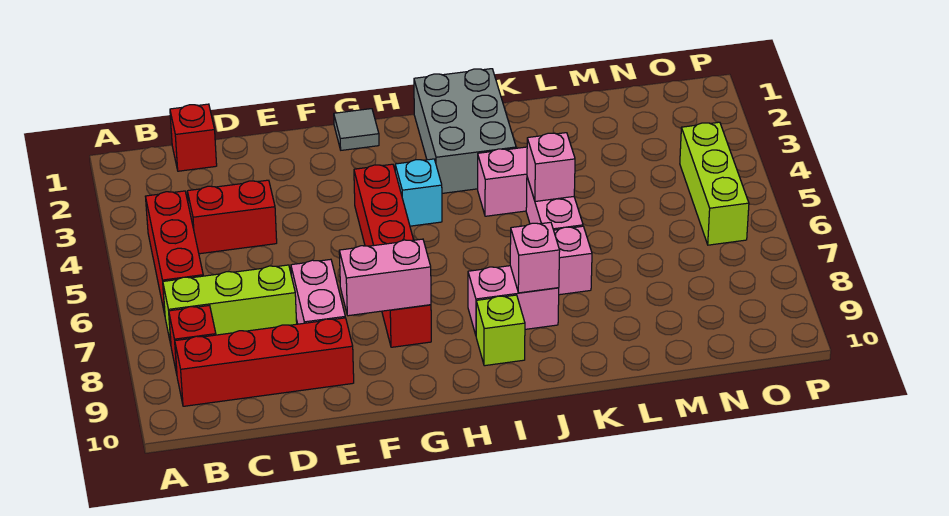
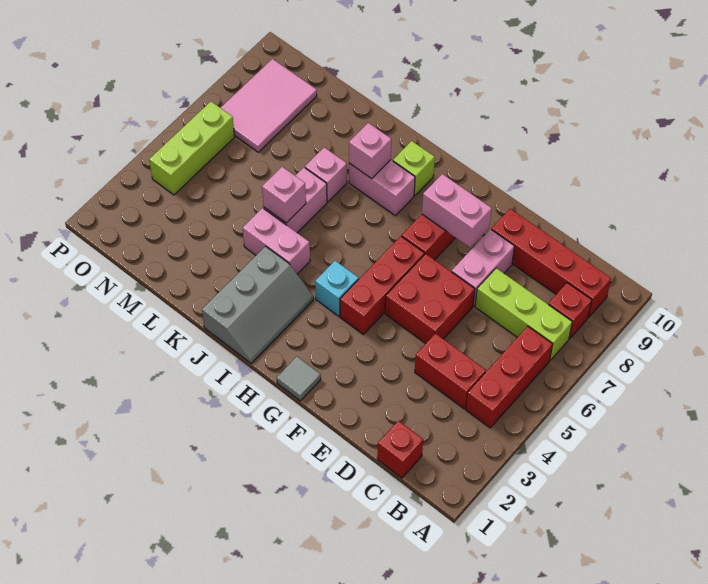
none -> red brick E5:F6 level 1
grey brick I1:J3 level 1 -> grey slope I1:J3 level 1 top J
none -> pink tile N7:O9 level 1

